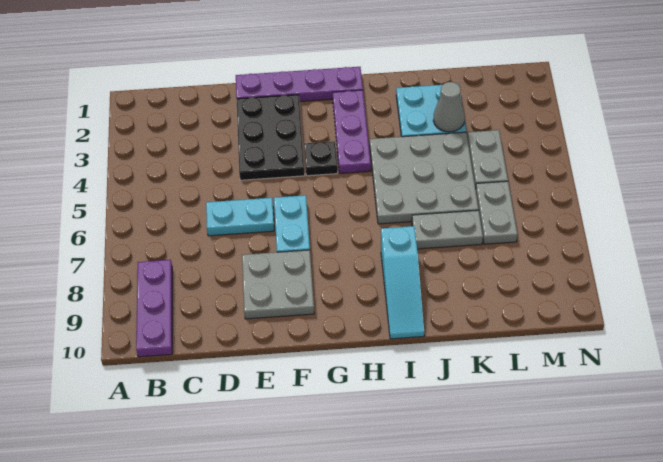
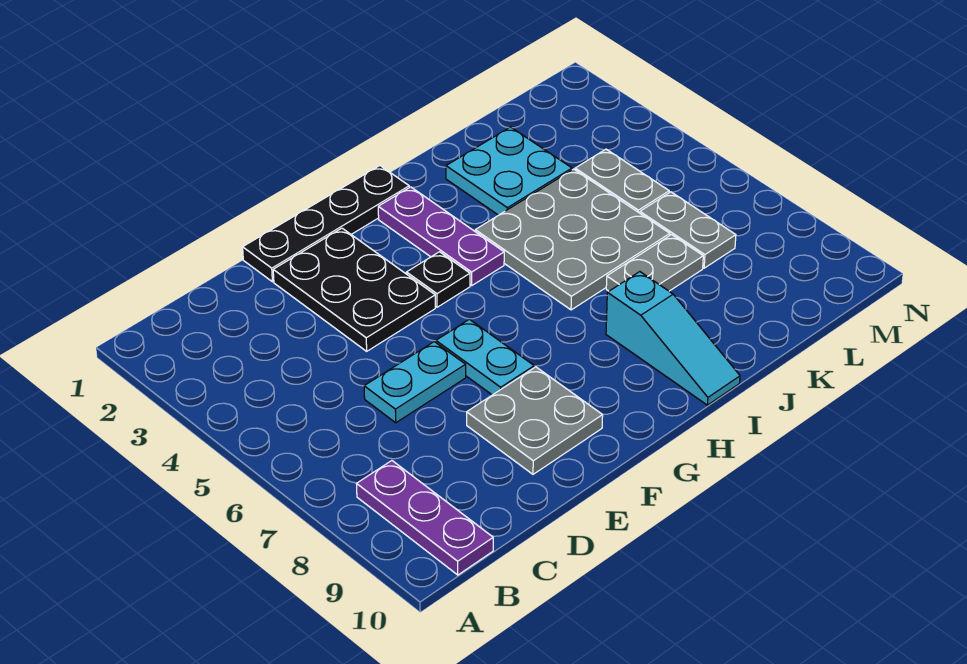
purple plate E1:H1 level 1 -> black plate E1:H1 level 1
grey cone K3 level 2 -> none

